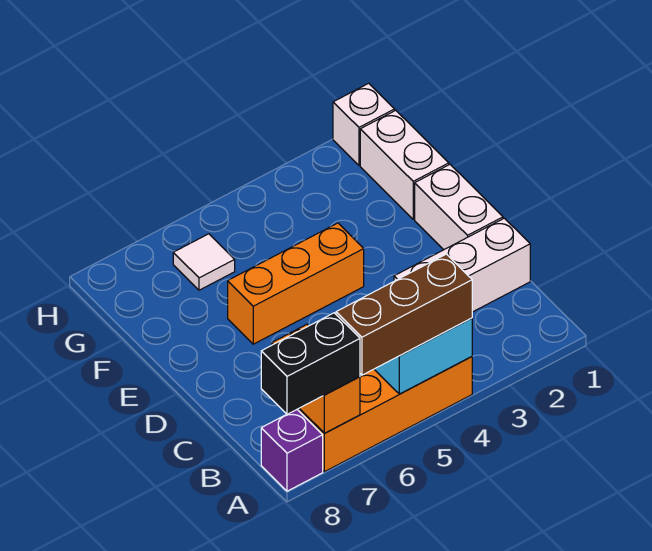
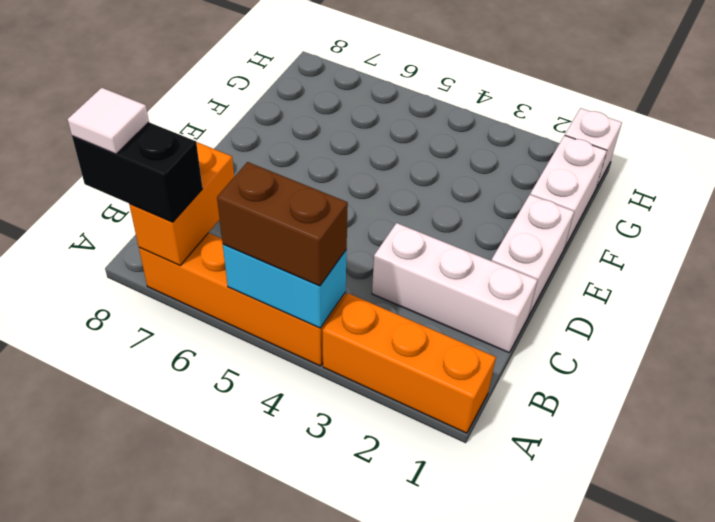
brown brick A4:A6 level 3 -> brown brick A4:A5 level 3
purple brick A8 level 1 -> none
orange brick E4:E6 level 1 -> orange brick A1:A3 level 1
white tile G6 level 1 -> white tile A8 level 4

